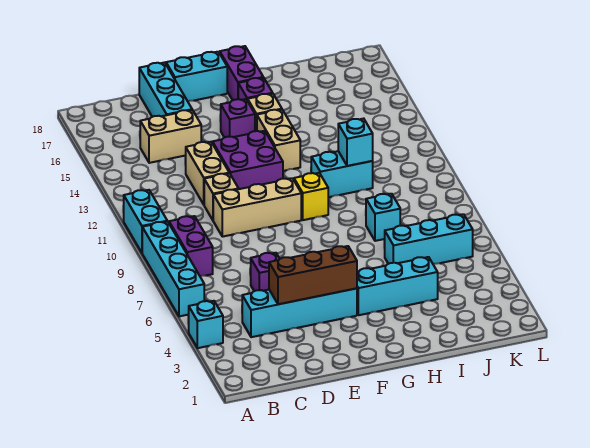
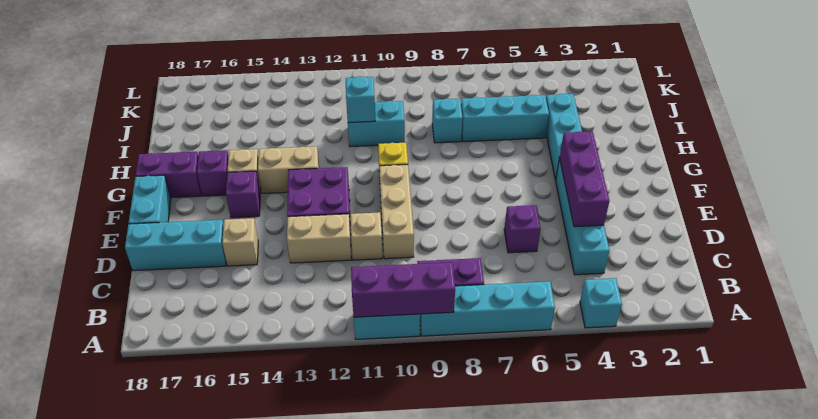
none -> purple brick A9:A11 level 2
tan brick C15:D15 level 1 -> tan brick D15 level 1
brown brick D4:F4 level 2 -> purple brick D4:F4 level 2
cyan brick H11:I11 level 1 -> cyan brick I10:I11 level 1
cyan brick I6:K6 level 1 -> cyan brick I5:I7 level 1

